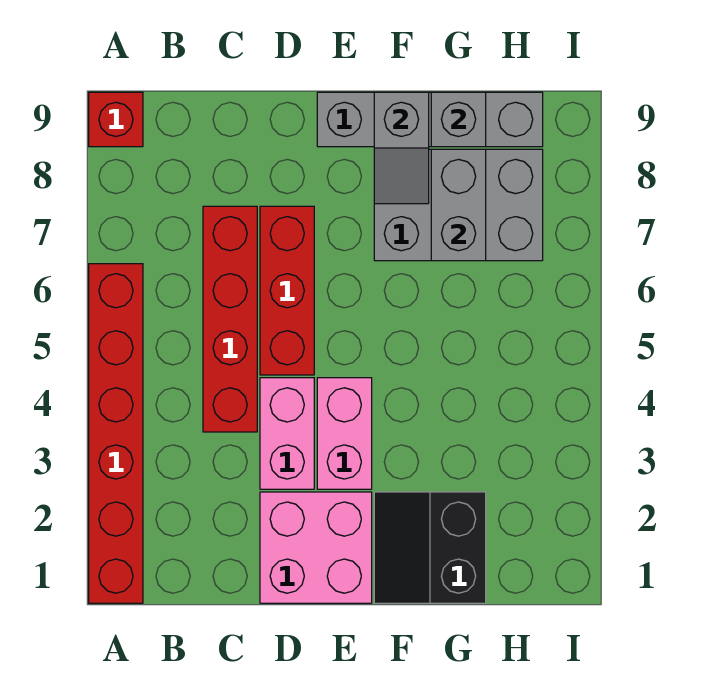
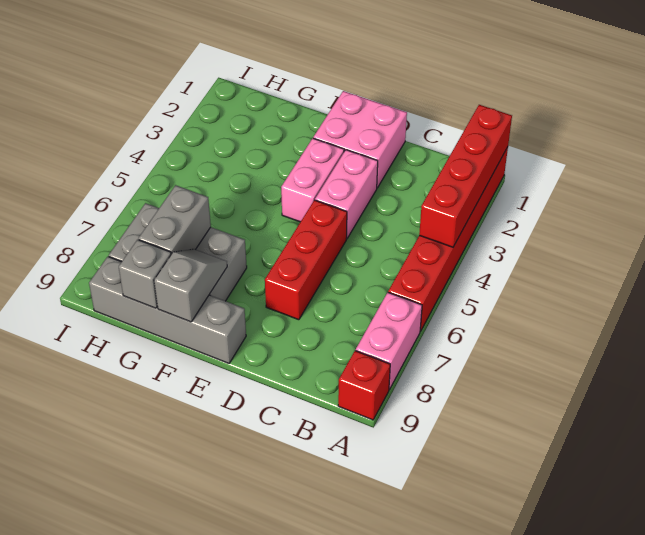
none -> pink brick A7:A8 level 1
red brick C4:C7 level 1 -> red brick A1:A4 level 2
black slope F1:G2 level 1 top G -> none

